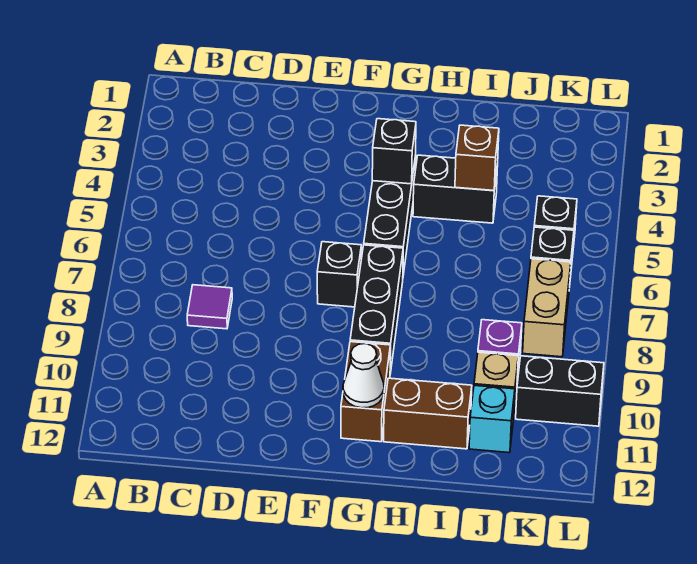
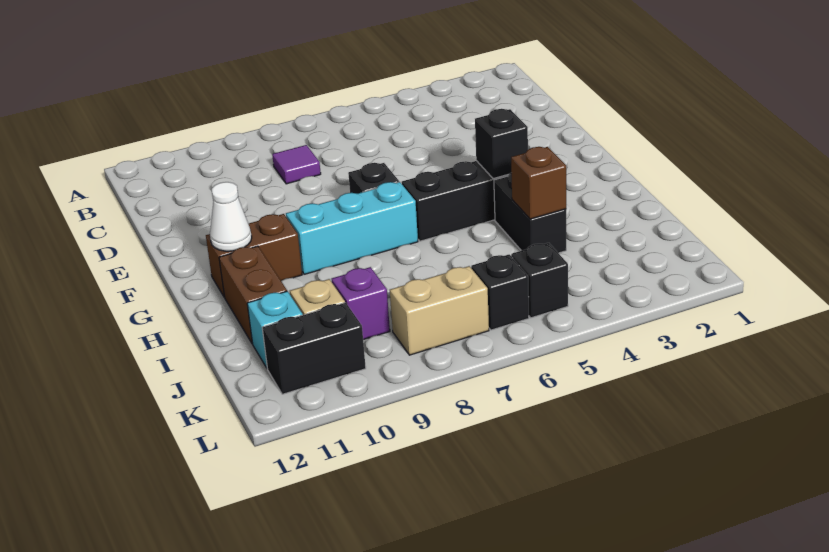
black brick G7:G9 level 1 -> cyan brick G7:G9 level 1
black brick K10:L10 level 1 -> black brick K10:K11 level 1

